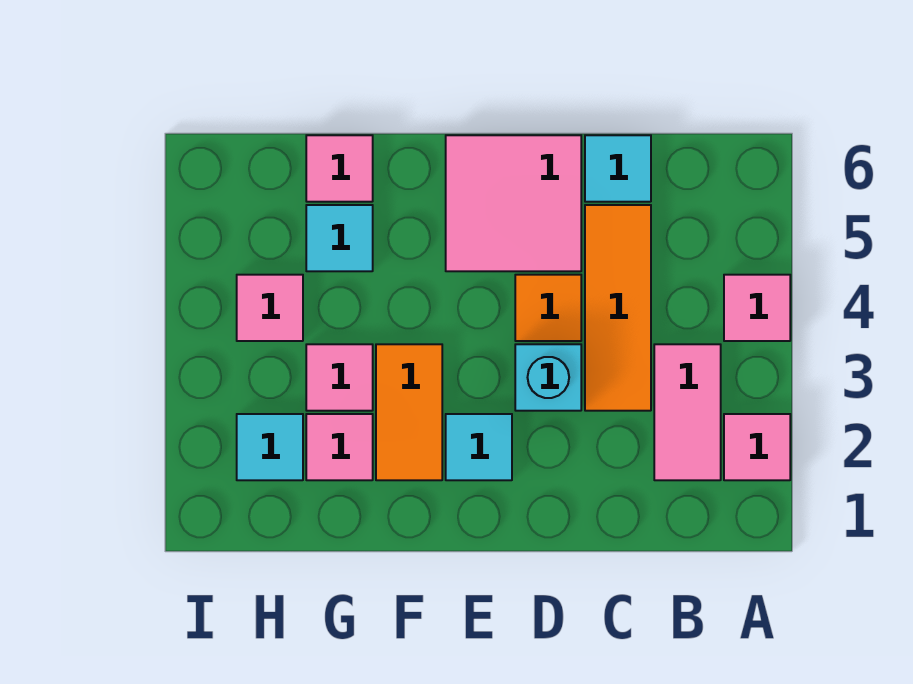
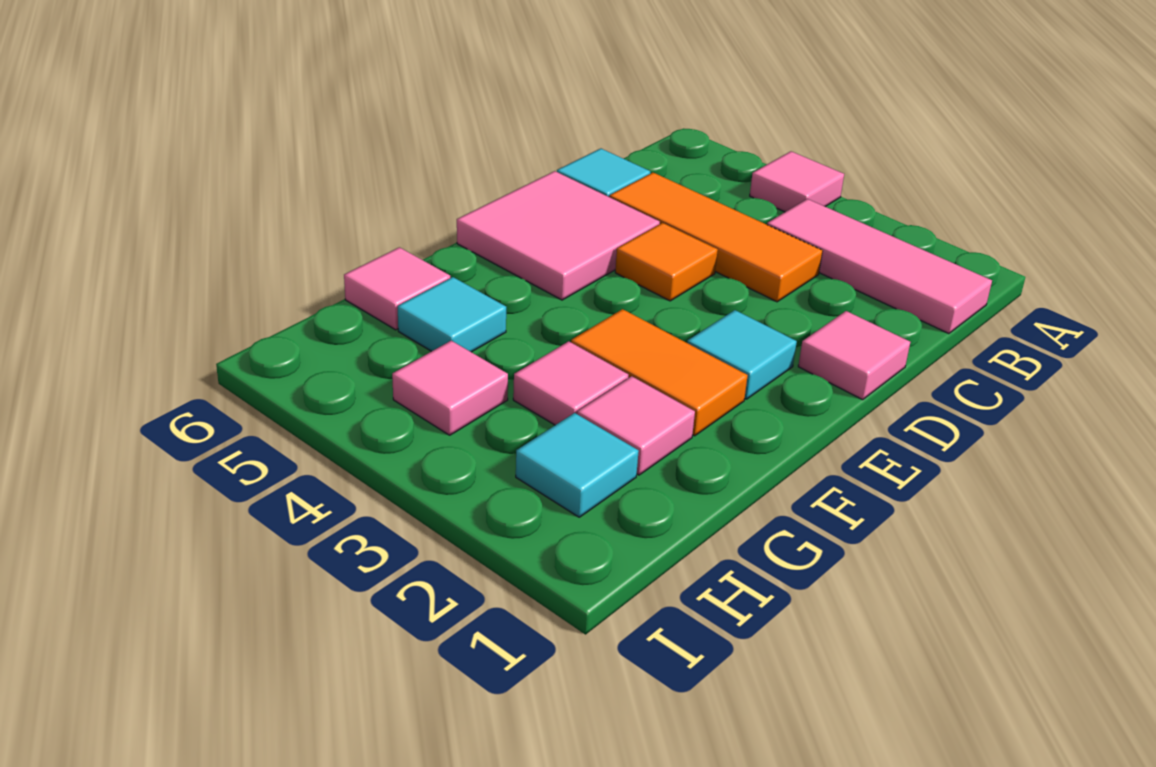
pink tile A2 level 1 -> pink tile D1 level 1
pink tile B2:B3 level 1 -> pink tile B1:B3 level 1
cyan brick D3 level 1 -> none

